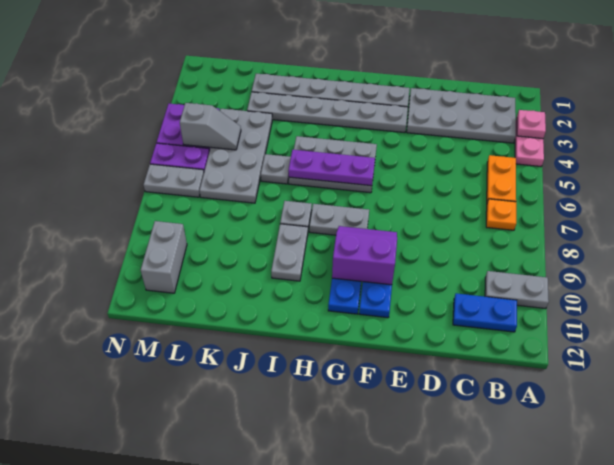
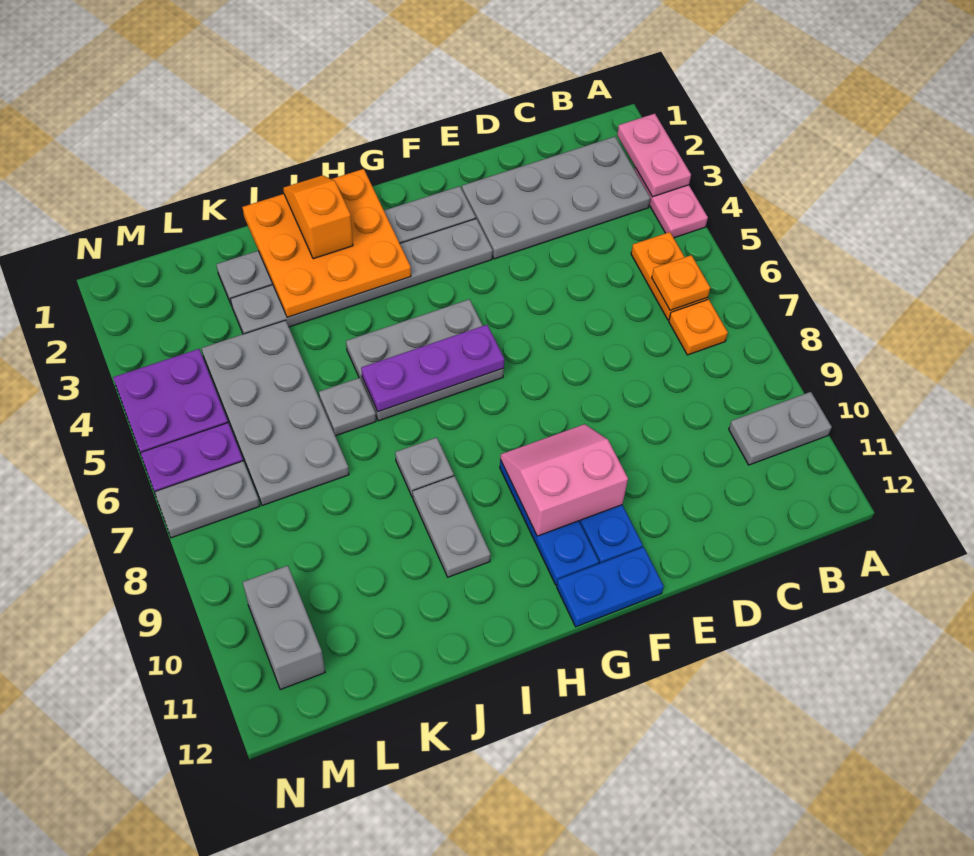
pink plate A3 level 2 -> pink plate A2:A3 level 2
none -> orange plate B6 level 2
blue plate B11:C11 level 1 -> blue plate F12:G12 level 1
purple slope F9:G10 level 2 top 10 -> pink slope F9:G10 level 2 top 10
grey plate G8:H8 level 1 -> none
none -> orange plate H1:J3 level 2
none -> orange slope I1:I2 level 3 top 2
grey slope L5:M5 level 2 top M -> none

